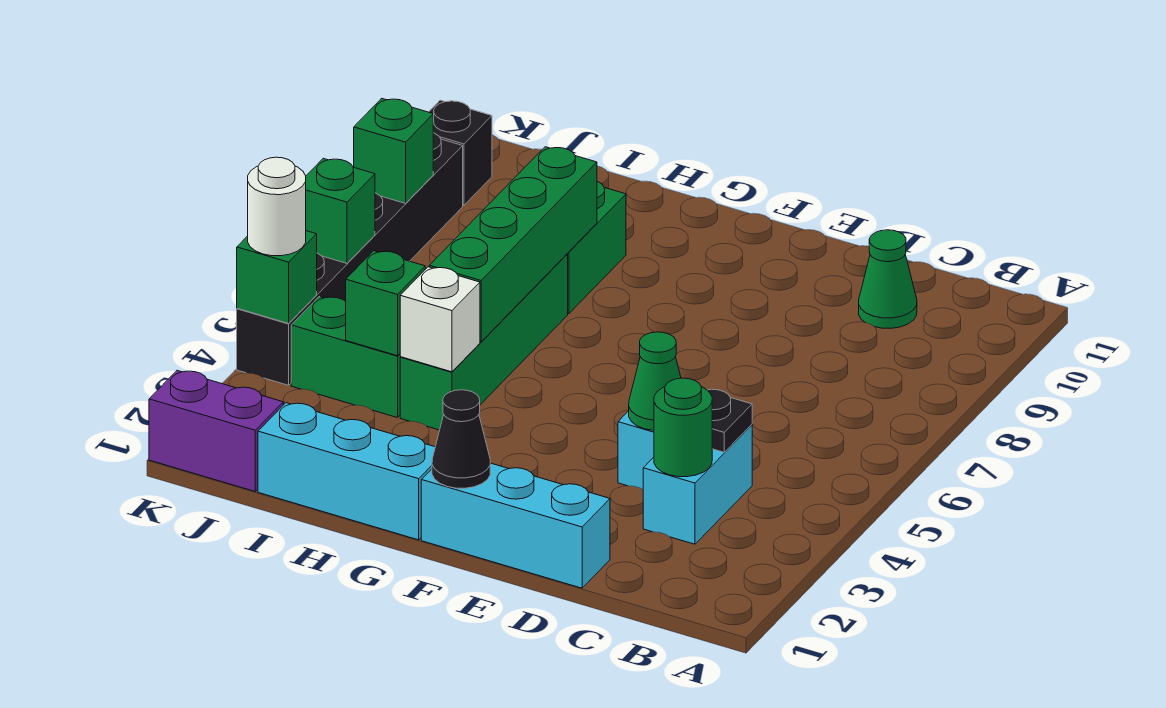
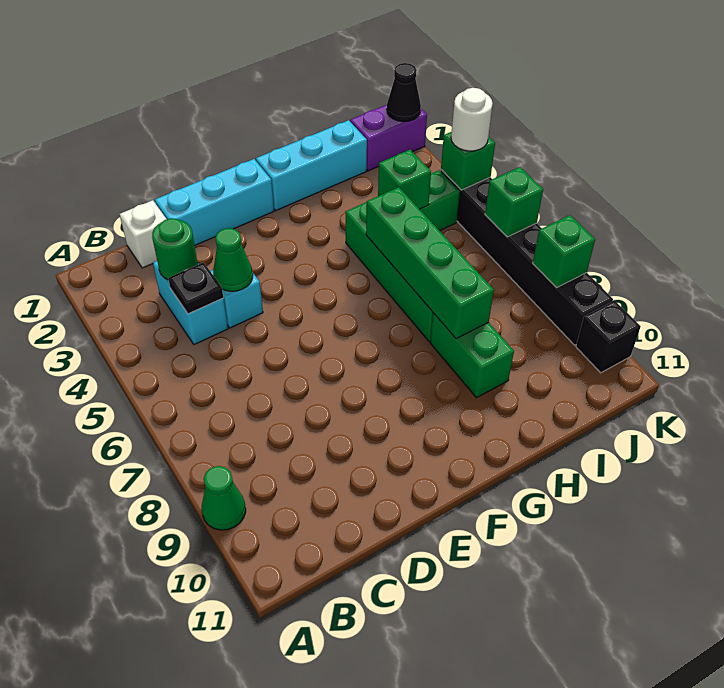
green cone C10 level 1 -> green cone A9 level 1
black cone F1 level 2 -> black cone K1 level 2
white brick H4 level 2 -> white brick C1 level 1

